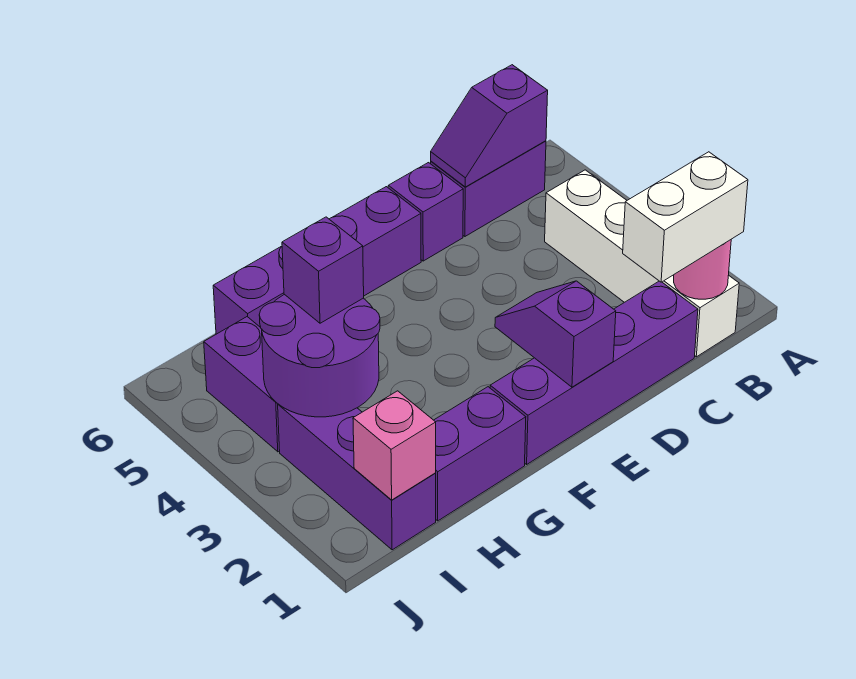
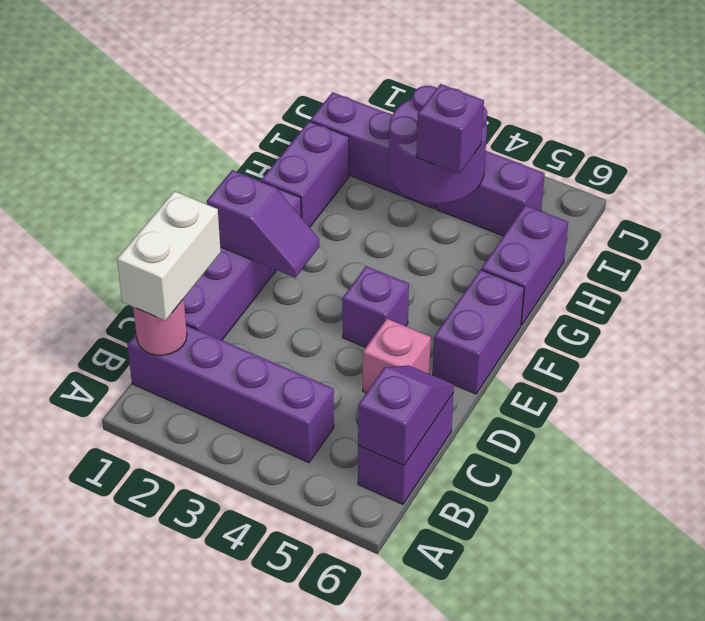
white brick B1:B4 level 1 -> purple brick B1:B4 level 1
purple brick D6 level 1 -> purple brick E4 level 1
pink brick I1 level 2 -> pink brick D5 level 1

